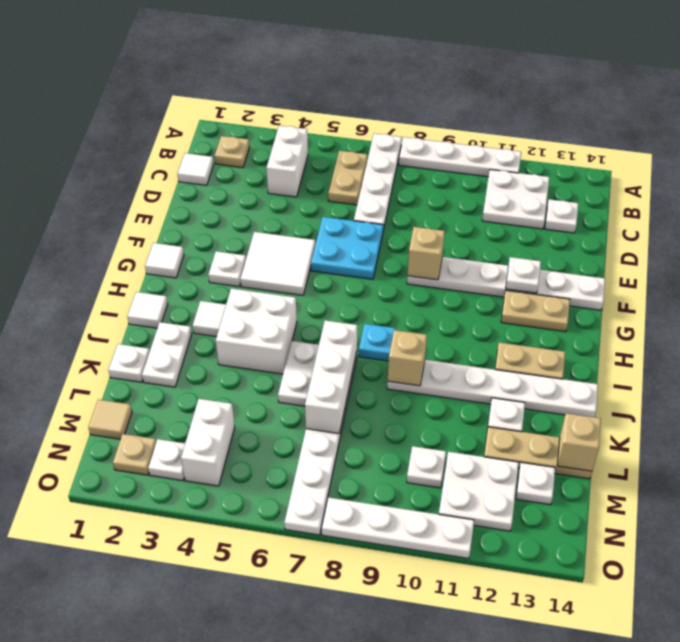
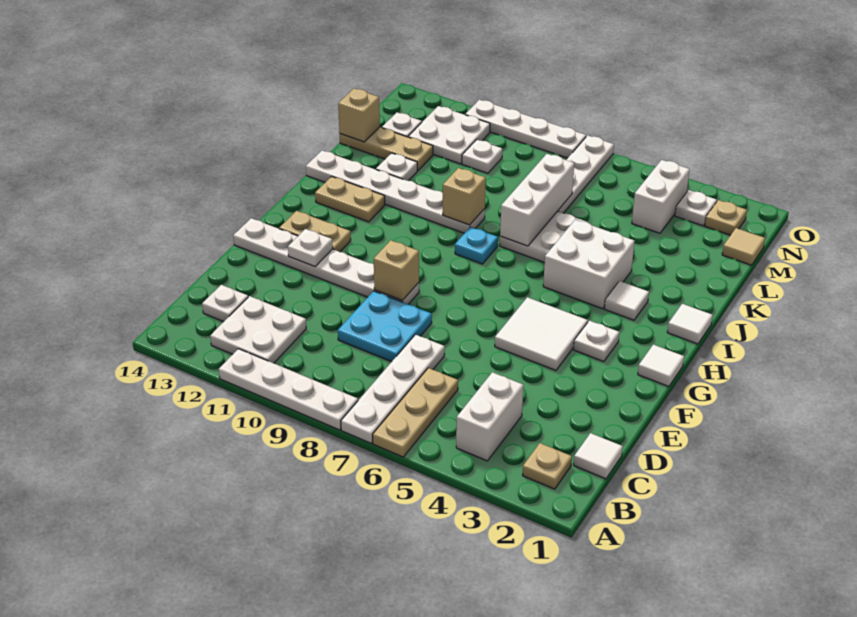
tan plate B6:C6 level 1 -> tan plate A6:C6 level 1
cyan plate E6:F7 level 1 -> cyan plate D8:E9 level 1
white plate J2:K2 level 1 -> none
white plate K1 level 1 -> none

